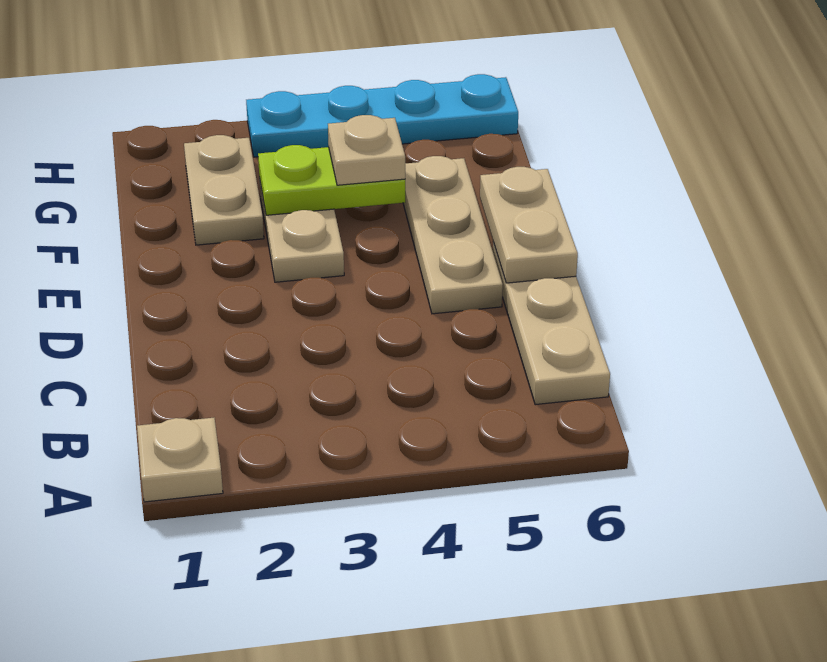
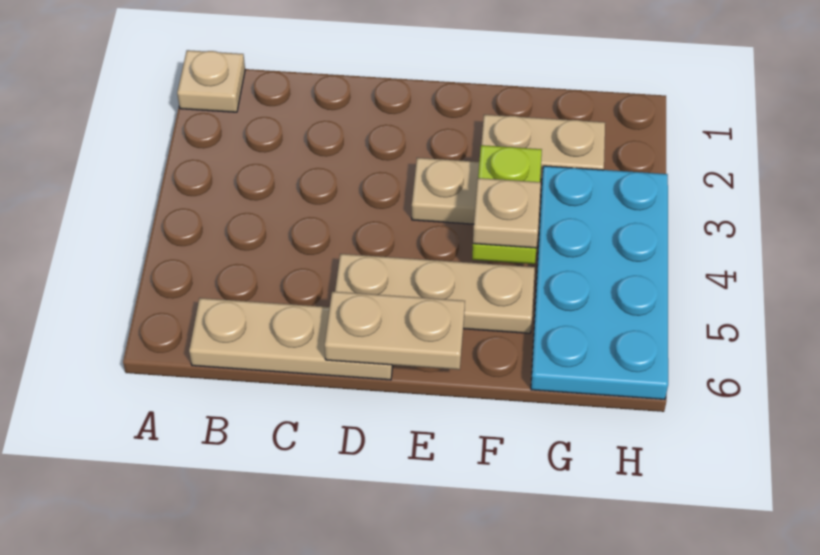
cyan plate H3:H6 level 1 -> cyan plate G3:H6 level 1

